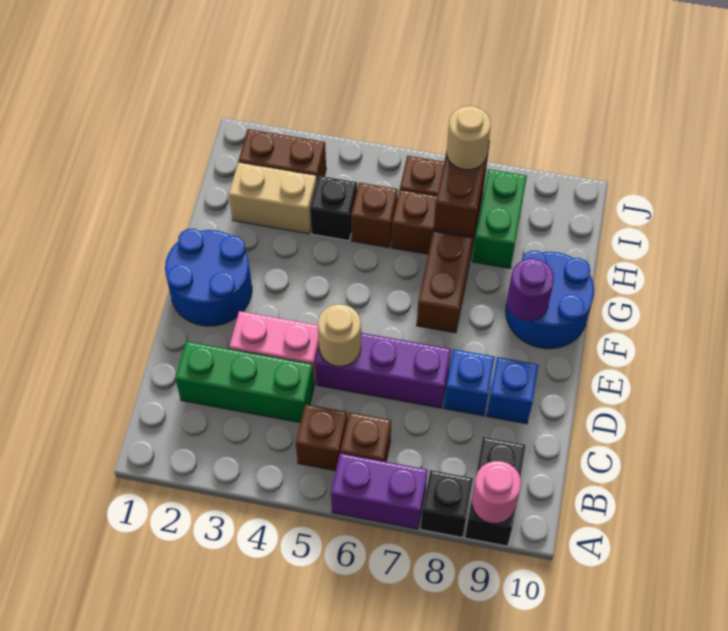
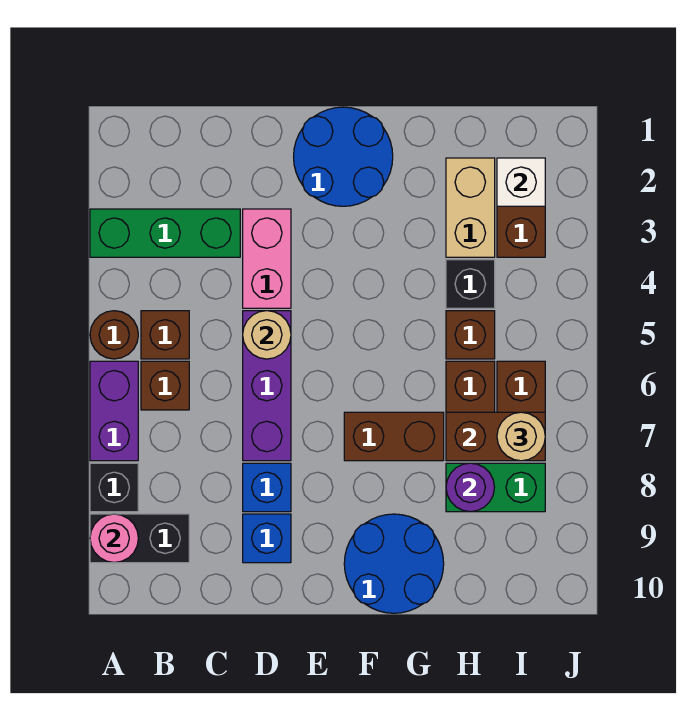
none -> brown round brick A5 level 1
green brick C2:C4 level 1 -> green brick A3:C3 level 1
purple round brick F9 level 2 -> purple round brick H8 level 2
none -> white brick I2 level 2

